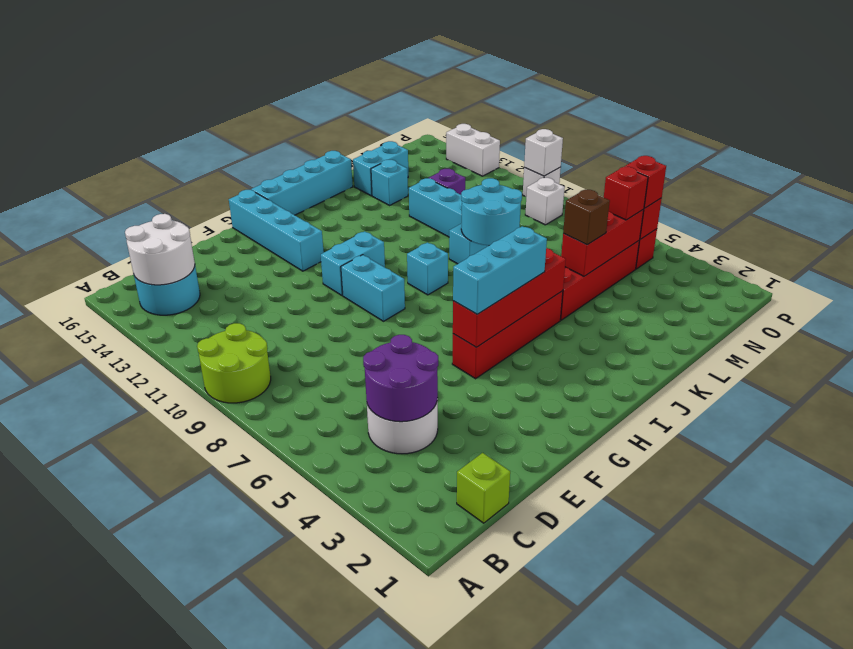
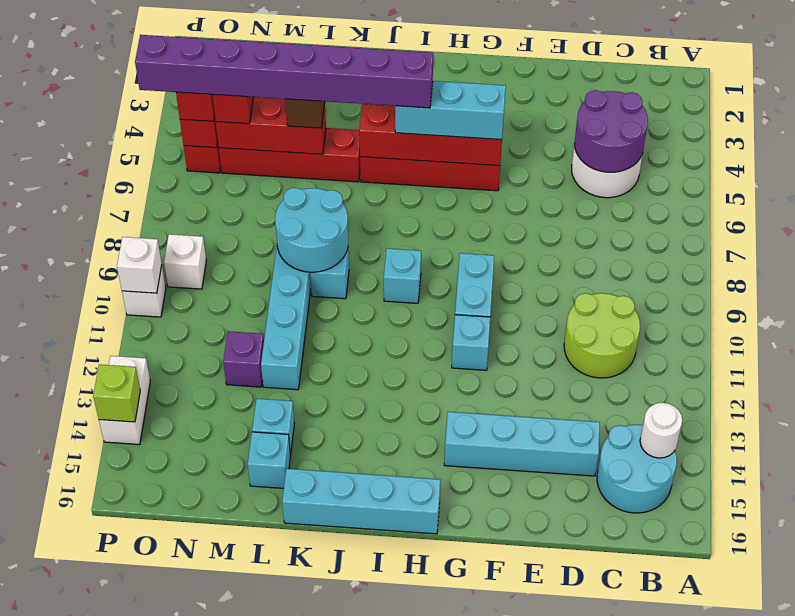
lime round brick A9:B10 level 1 -> lime round brick C10:D11 level 1
white round brick B14:C15 level 2 -> white round brick B14 level 2
lime brick C1 level 1 -> lime brick P14 level 2
cyan brick G11:H11 level 1 -> cyan brick G11 level 1
cyan brick G13:G16 level 1 -> cyan brick D14:G14 level 1
none -> purple brick I5:P5 level 4
cyan brick L15:M15 level 1 -> cyan brick L15 level 1

